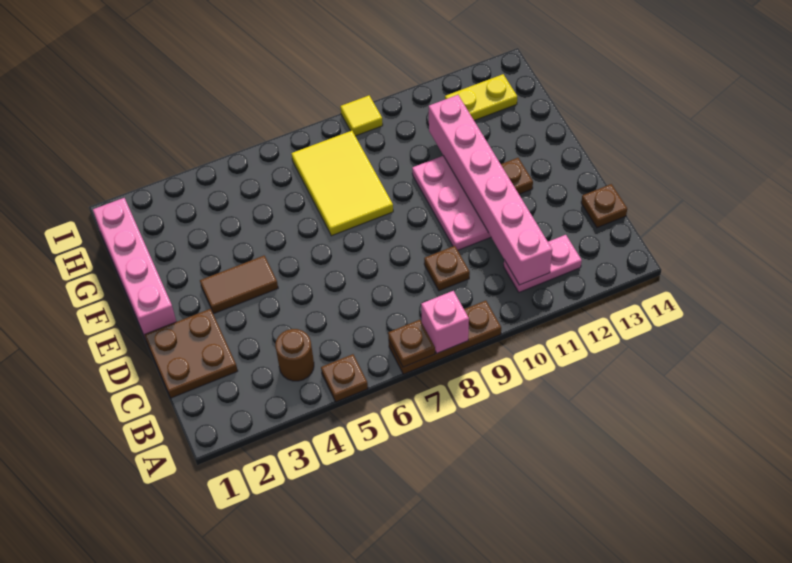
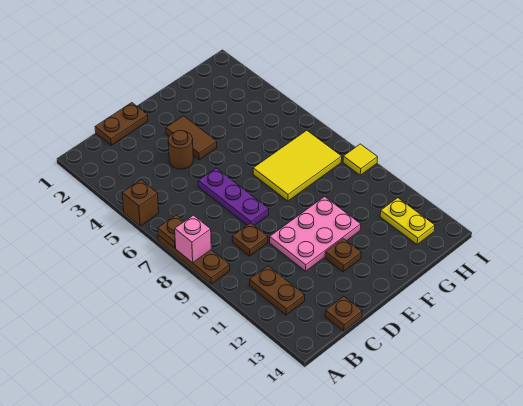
brown plate A5 level 1 -> brown brick A5 level 1
brown round brick B4 level 1 -> brown round brick D4 level 1
pink plate B11:B12 level 1 -> brown plate B11:B12 level 1
pink brick B11:G11 level 2 -> none
brown plate C1:D2 level 1 -> brown plate C1:D1 level 1
none -> purple plate D6:D8 level 1
pink brick E1:H1 level 1 -> none

